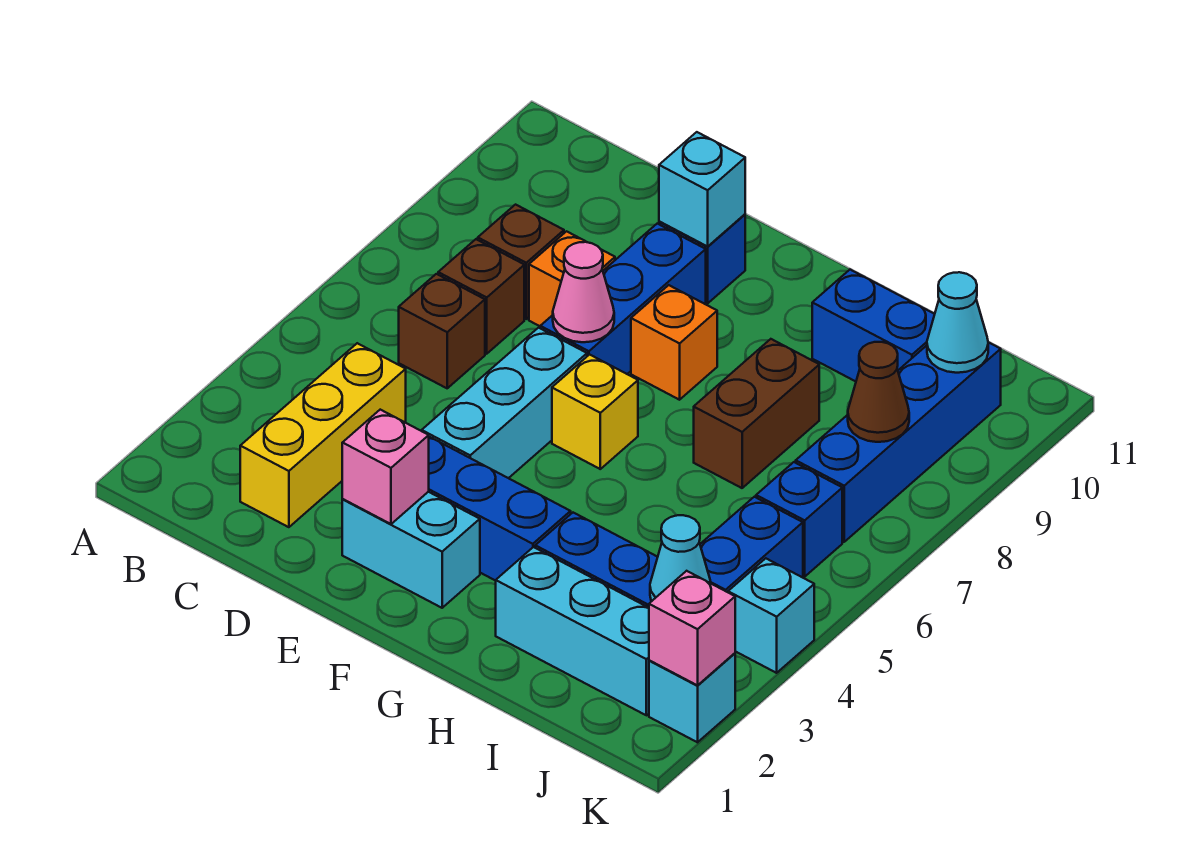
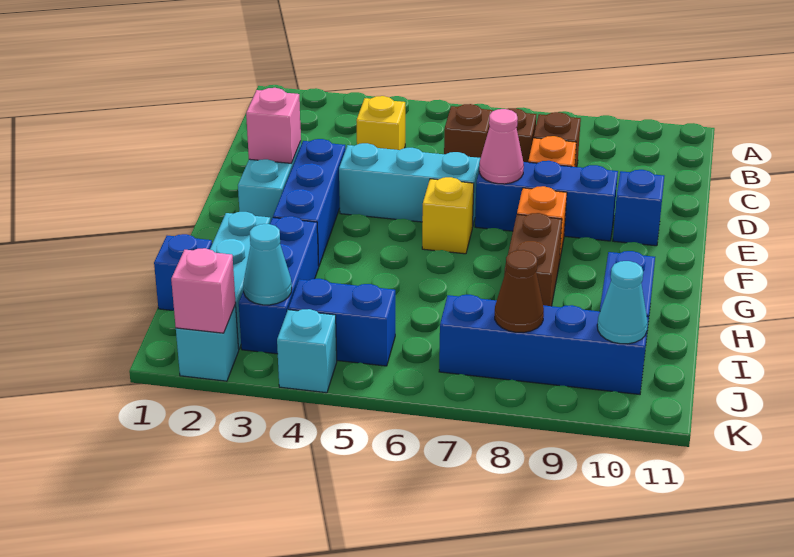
yellow brick C2:C4 level 1 -> yellow brick C4 level 1
cyan brick E10 level 2 -> none
brown brick H7:H8 level 1 -> brown brick G8:H8 level 1
blue brick J6 level 1 -> blue brick I1 level 1

